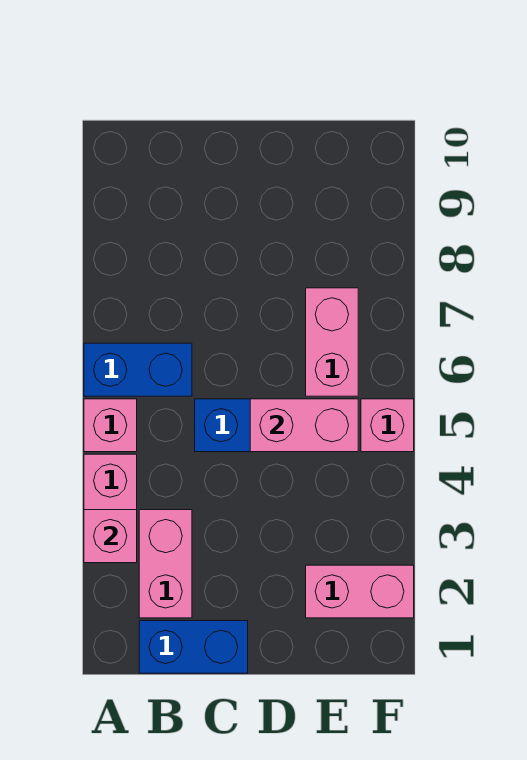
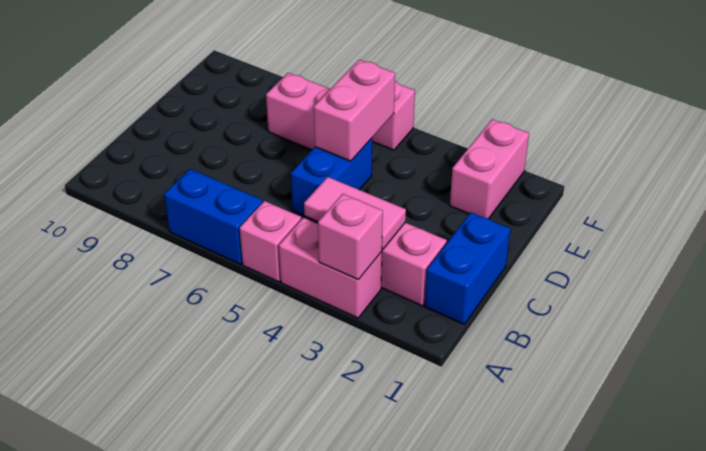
blue brick A6:B6 level 1 -> blue brick A6:A7 level 1
none -> pink tile B3:B4 level 2

